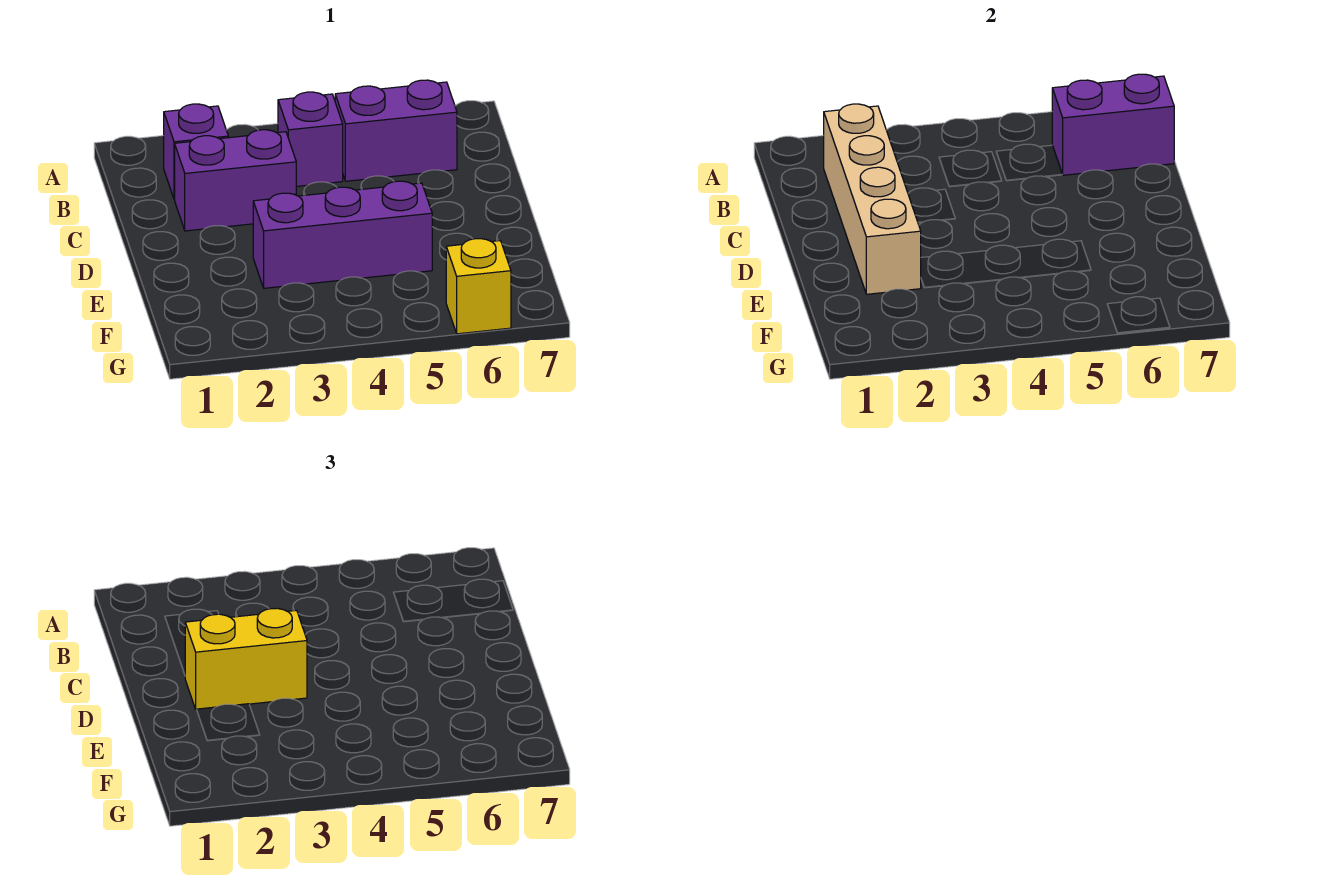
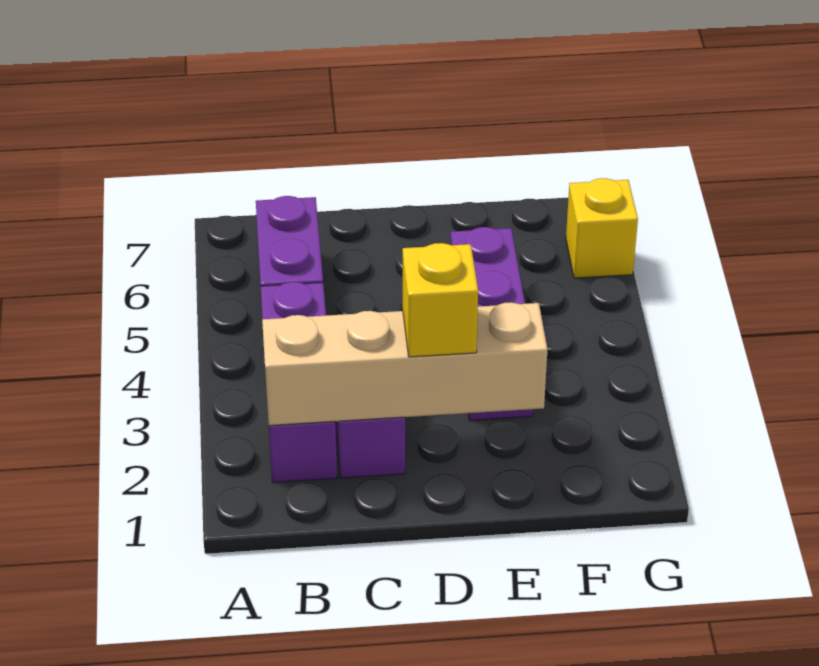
purple brick B6:B7 level 2 -> none
yellow brick D2:D3 level 3 -> yellow brick D2 level 3

